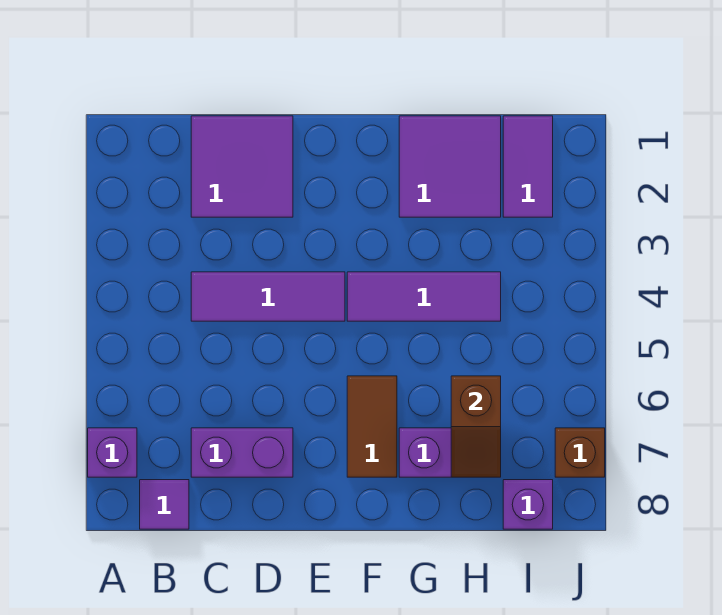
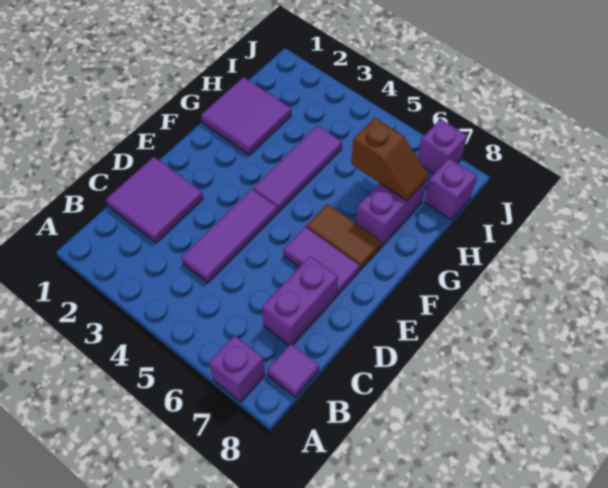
purple tile I1:I2 level 1 -> purple tile E6:E7 level 1
brown brick J7 level 1 -> purple brick J7 level 1

